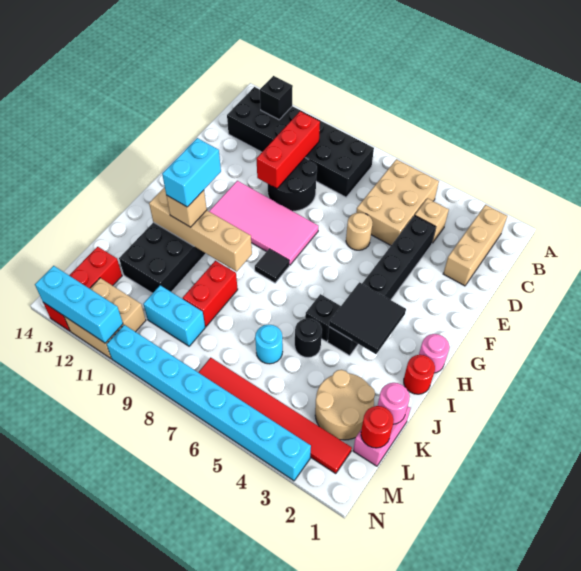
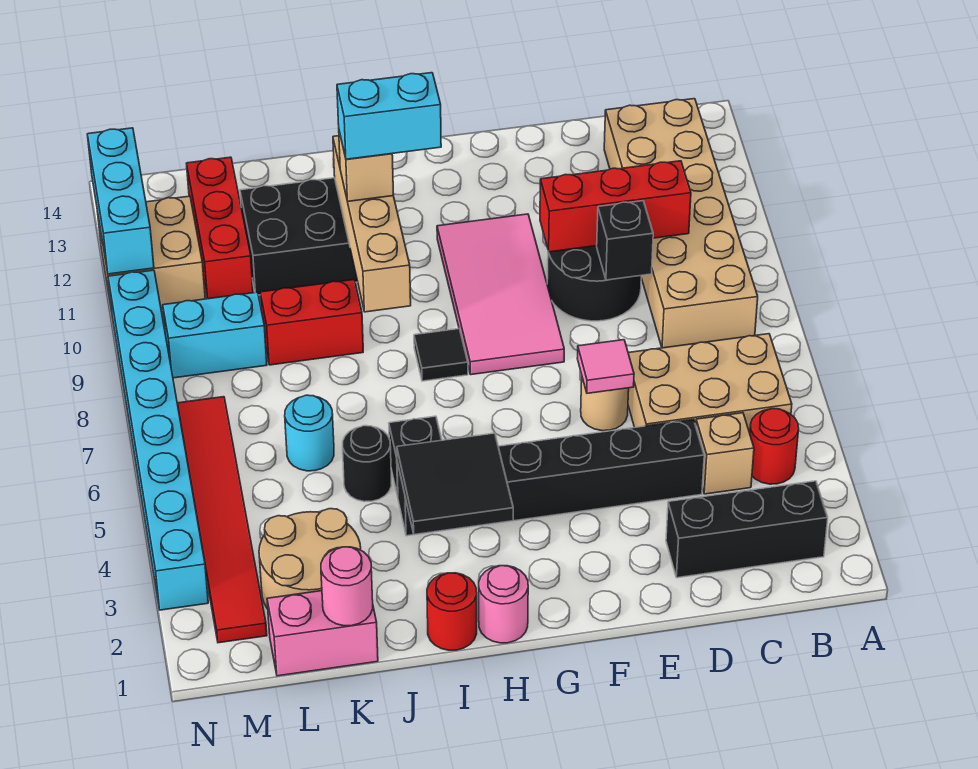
tan brick B2:D2 level 1 -> black brick B2:D2 level 1
black brick B8:C13 level 1 -> tan brick B8:C13 level 1
black brick B12 level 2 -> black brick D9 level 2
none -> pink tile E6 level 2
red round brick L1 level 2 -> red round brick B4 level 1
cyan brick L9:L10 level 1 -> cyan brick L9:M9 level 1
red brick L13:N13 level 1 -> red brick L11:L13 level 1

